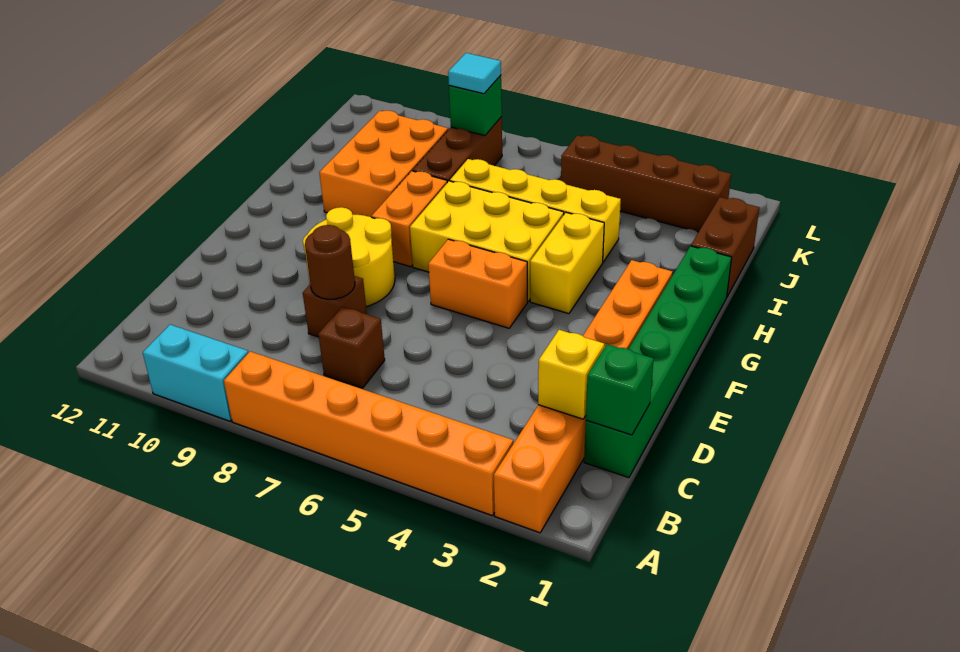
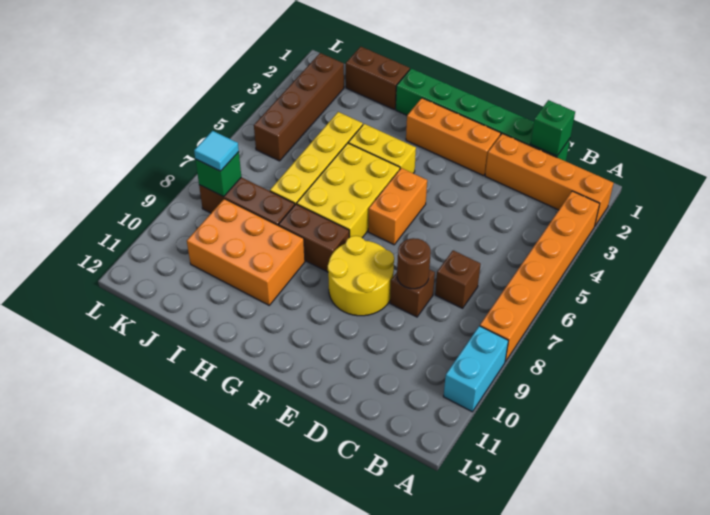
yellow brick C2 level 2 -> none
orange brick G8:H8 level 1 -> brown brick G8:H8 level 1

